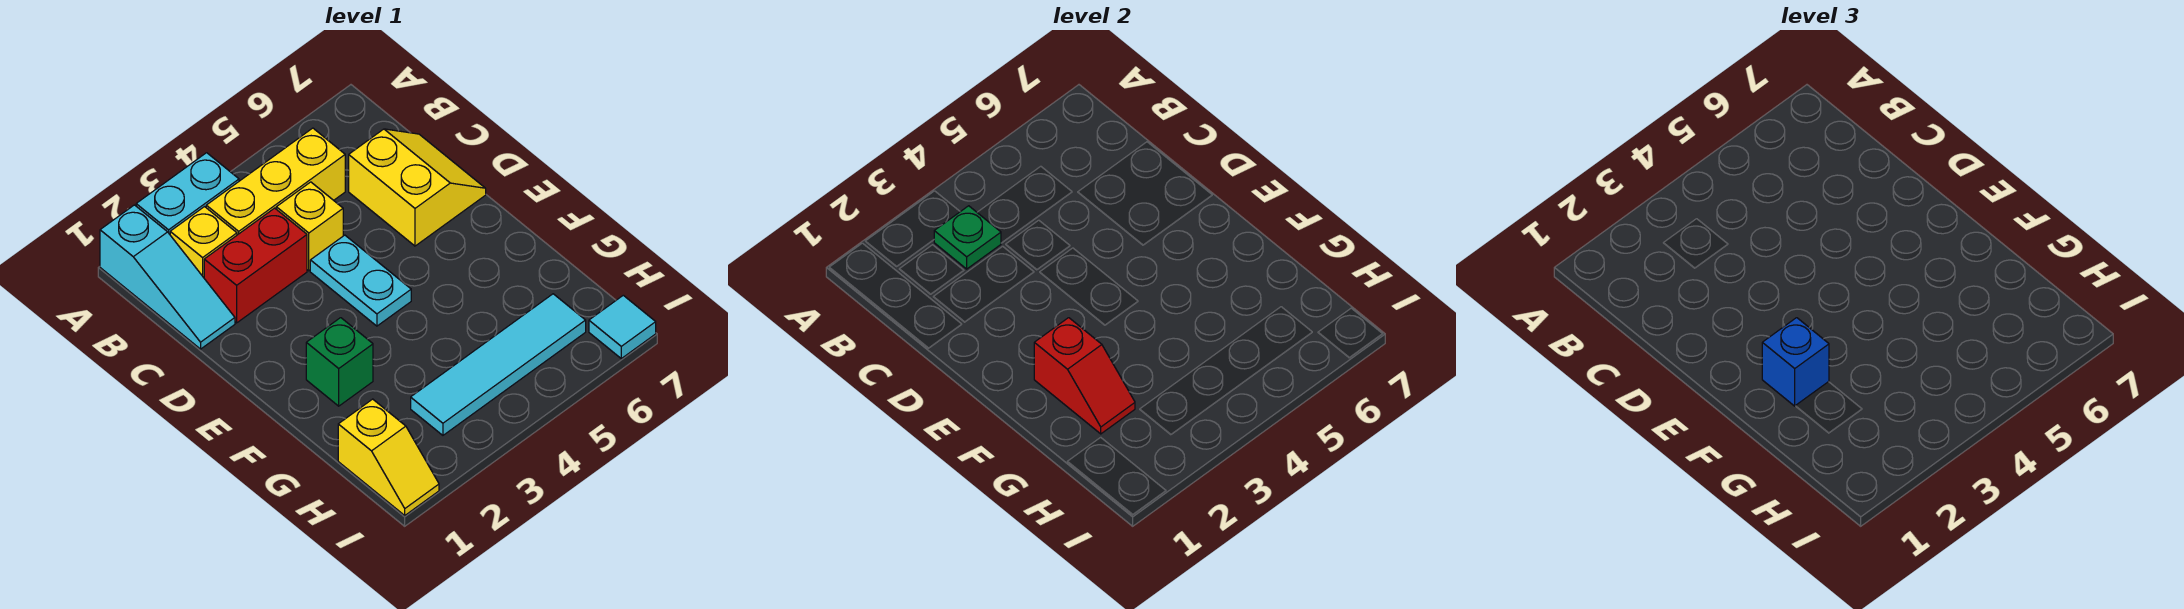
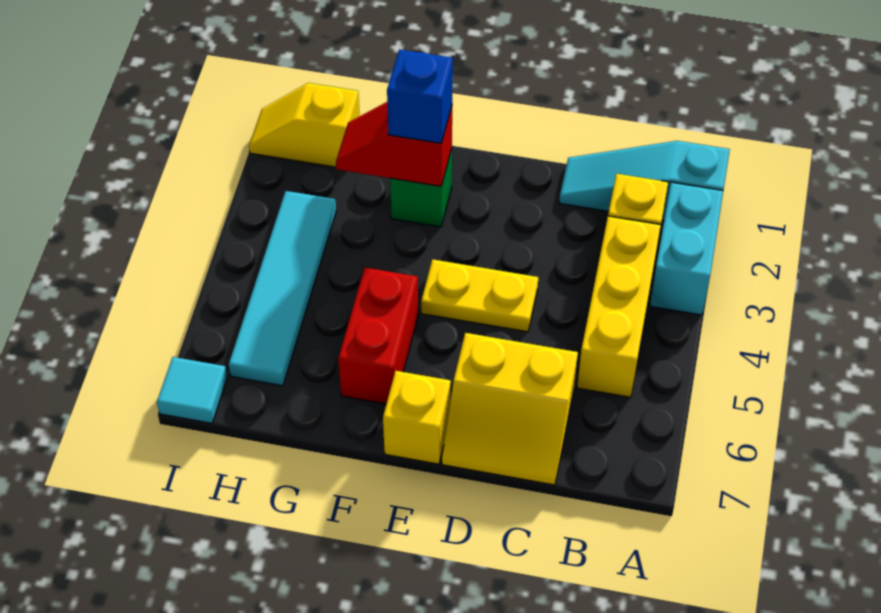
green plate B3 level 2 -> none
red brick C2:C3 level 1 -> red brick F5:F6 level 1
yellow brick C4 level 1 -> yellow brick E7 level 1
cyan plate D4:E4 level 1 -> yellow plate D4:E4 level 1

